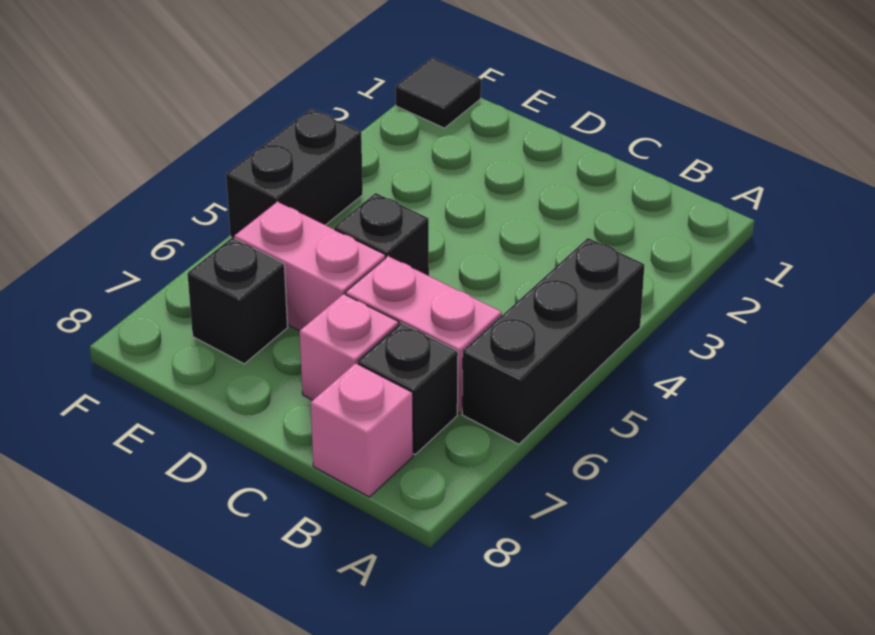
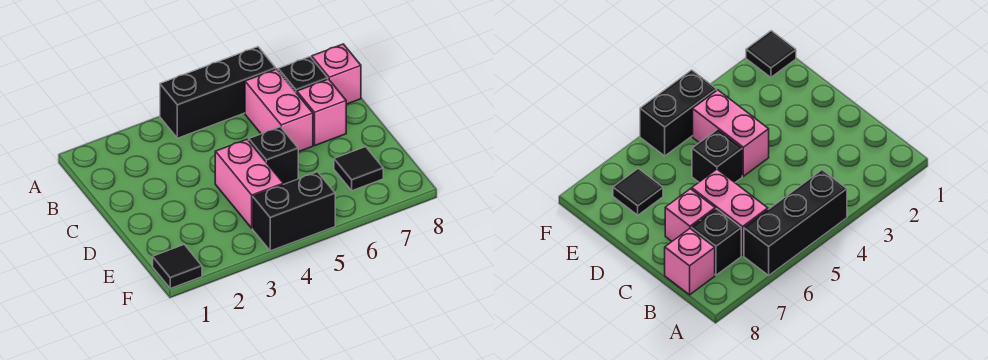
pink brick D6:E6 level 1 -> pink brick D4:E4 level 1
black brick E7 level 1 -> black tile E7 level 1

